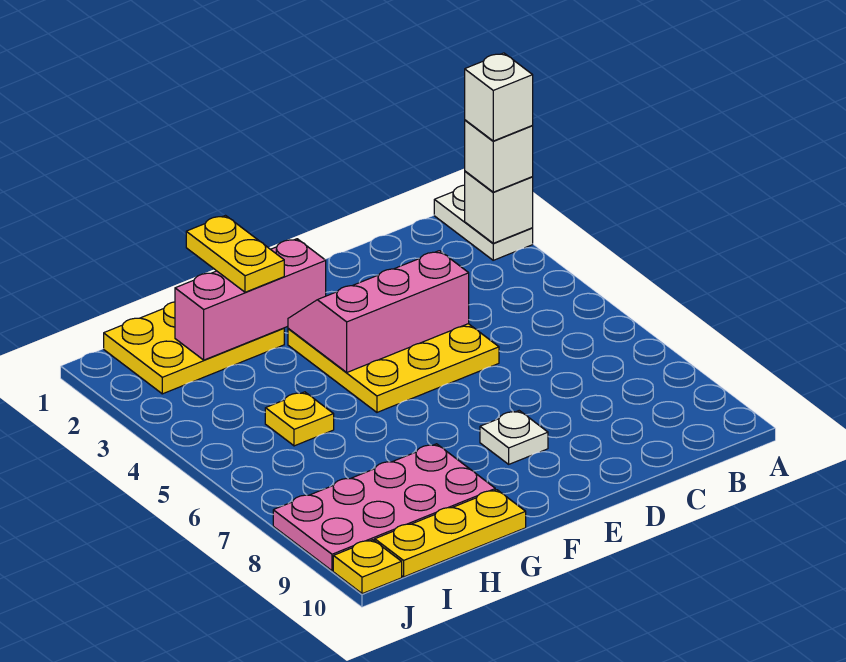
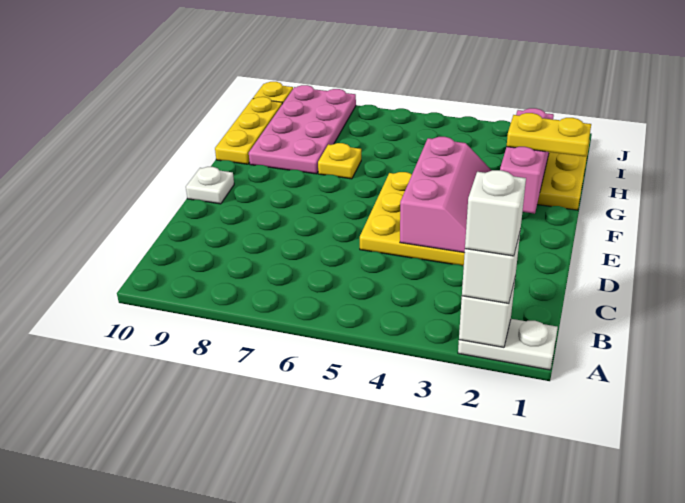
white plate E8 level 1 -> white plate E10 level 1
yellow plate H5 level 1 -> yellow plate G7 level 1

